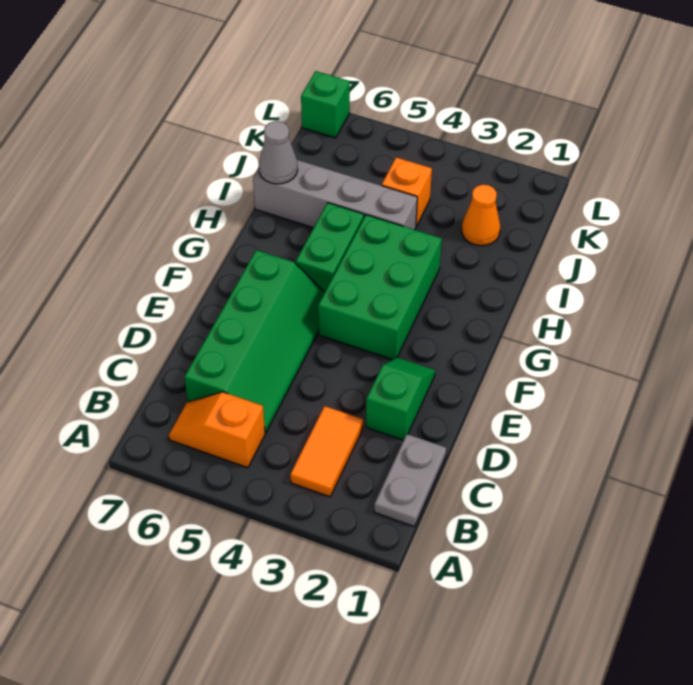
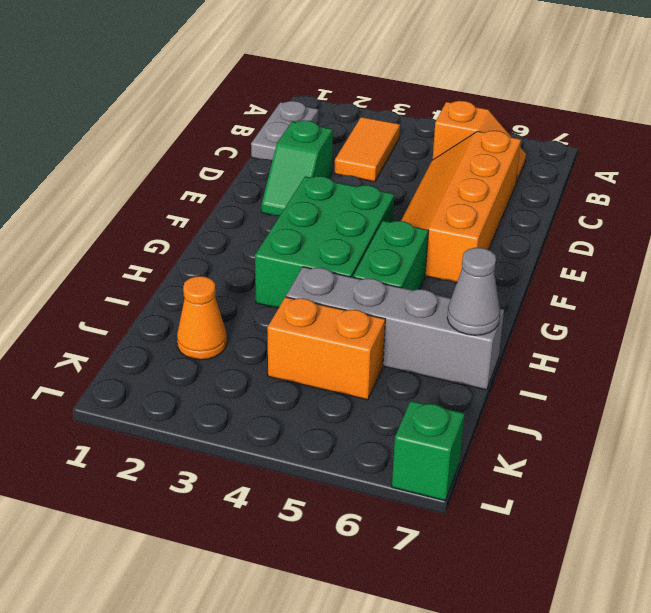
green slope C5:F6 level 1 top 6 -> orange slope C5:F6 level 1 top 6
orange brick J4 level 1 -> orange brick J4:J5 level 1

